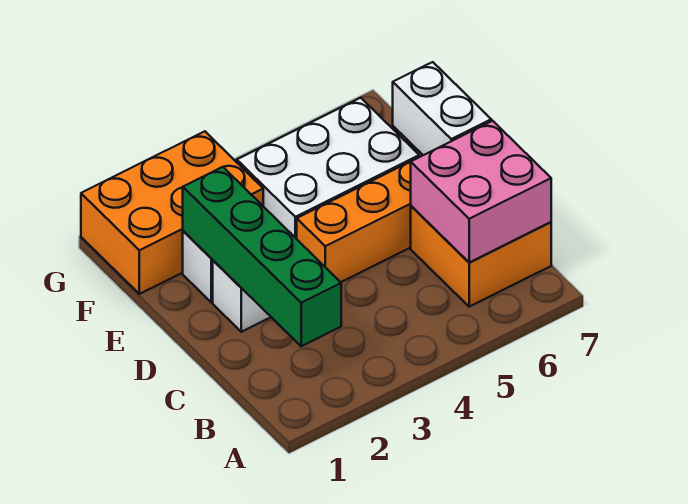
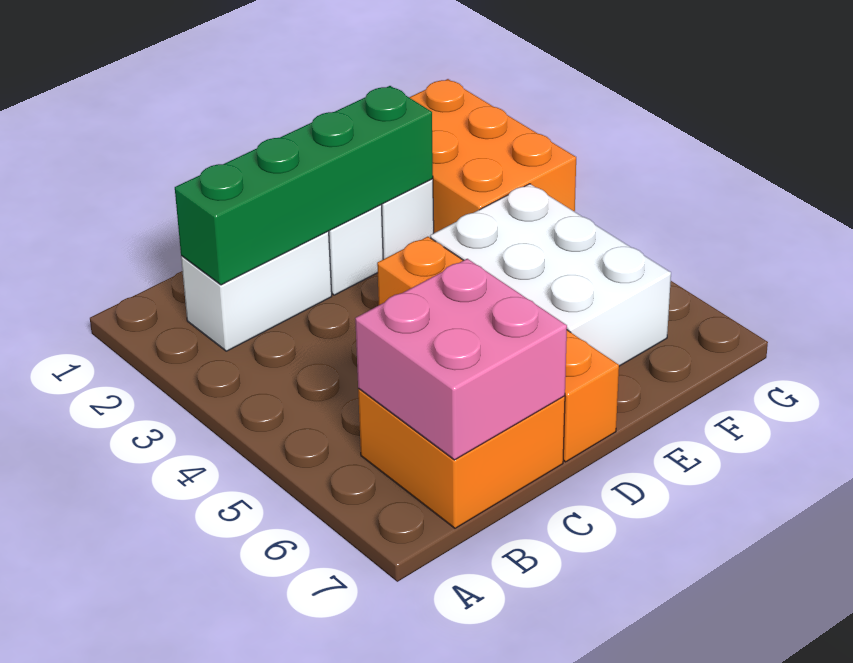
white brick D7:E7 level 2 -> white brick B2:C2 level 1

